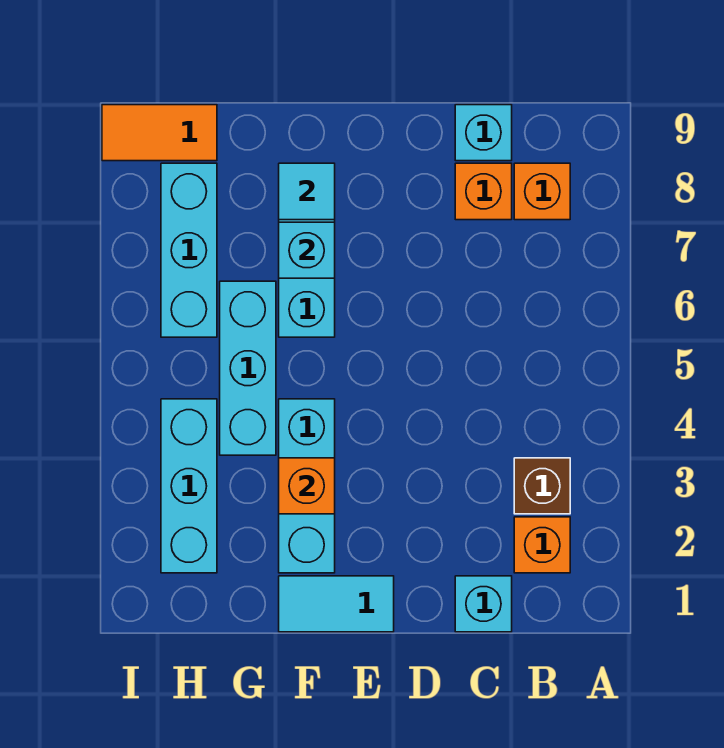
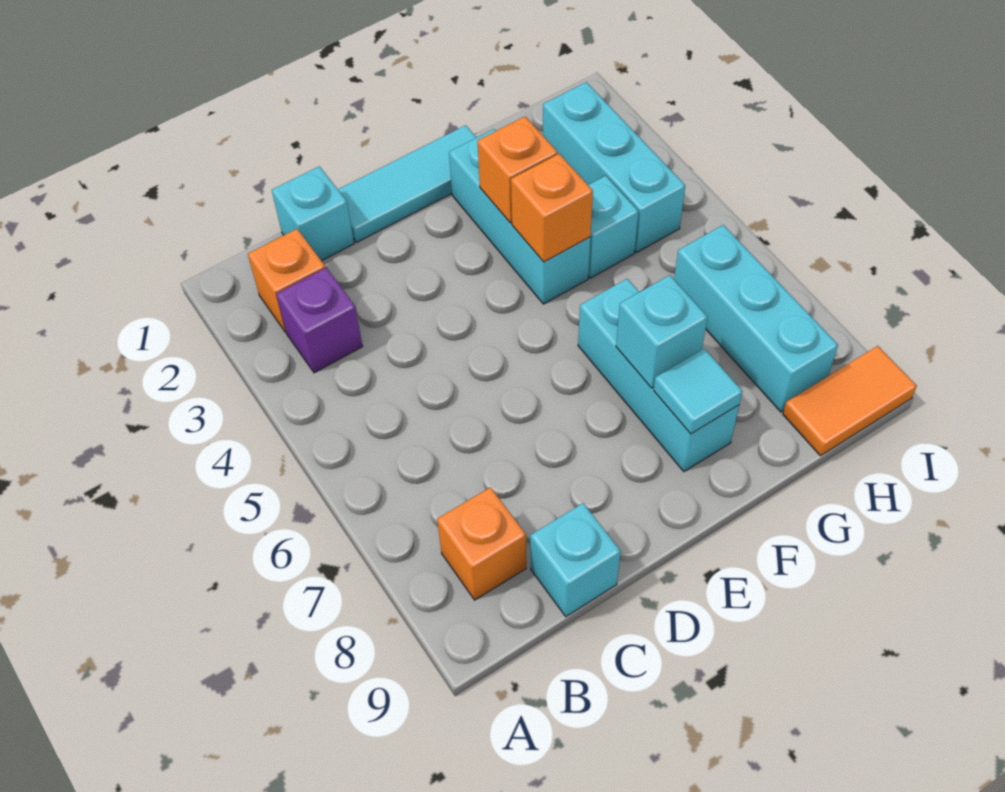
brown brick B3 level 1 -> purple brick B3 level 1
orange brick C8 level 1 -> orange brick F4 level 2
cyan tile E1:F1 level 1 -> cyan tile D1:F1 level 1
cyan brick G4:G6 level 1 -> cyan brick G4 level 1

